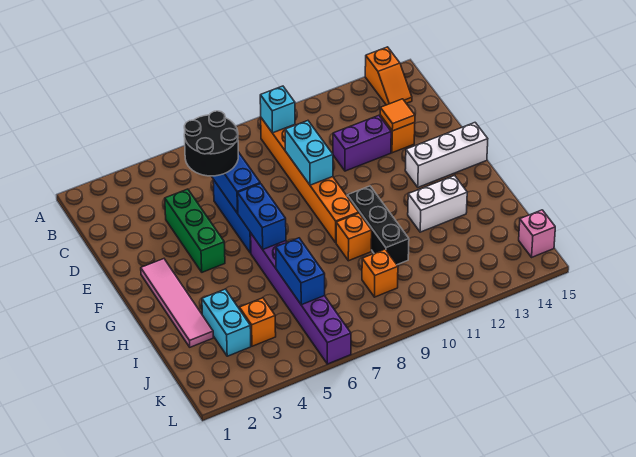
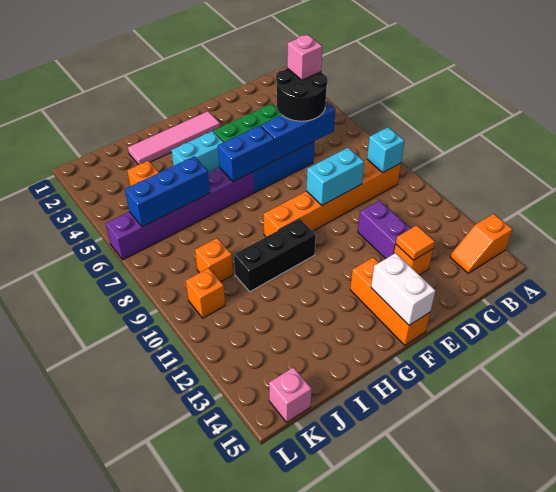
none -> pink brick C5 level 4
white brick F13:F15 level 1 -> orange brick F13:F15 level 1
orange brick H9 level 1 -> orange brick K10 level 1
white brick H12:H13 level 1 -> white brick F14:F15 level 2
cyan brick I3:J3 level 1 -> cyan brick G4:H4 level 1
blue brick I6:J6 level 2 -> blue brick I6:K6 level 2

